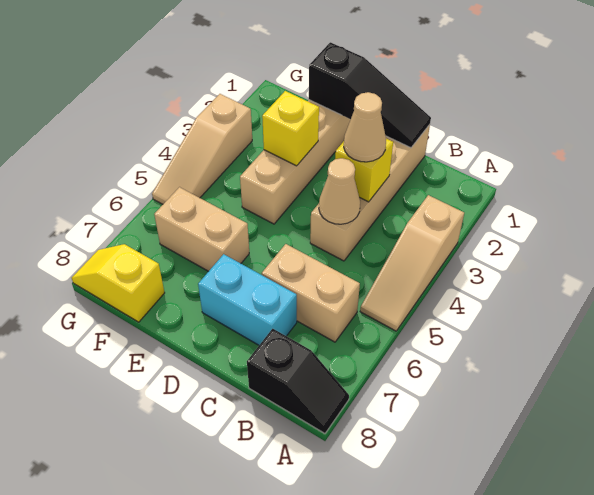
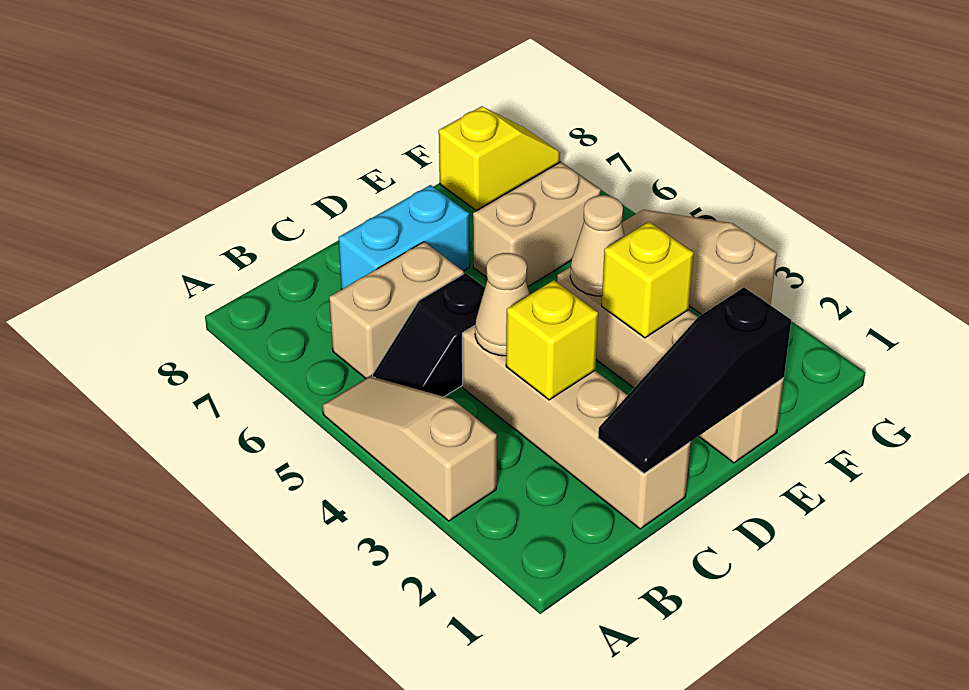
black slope A8:B8 level 1 top B -> black slope B5:C5 level 1 top C
tan cone C3 level 3 -> tan cone E4 level 2

